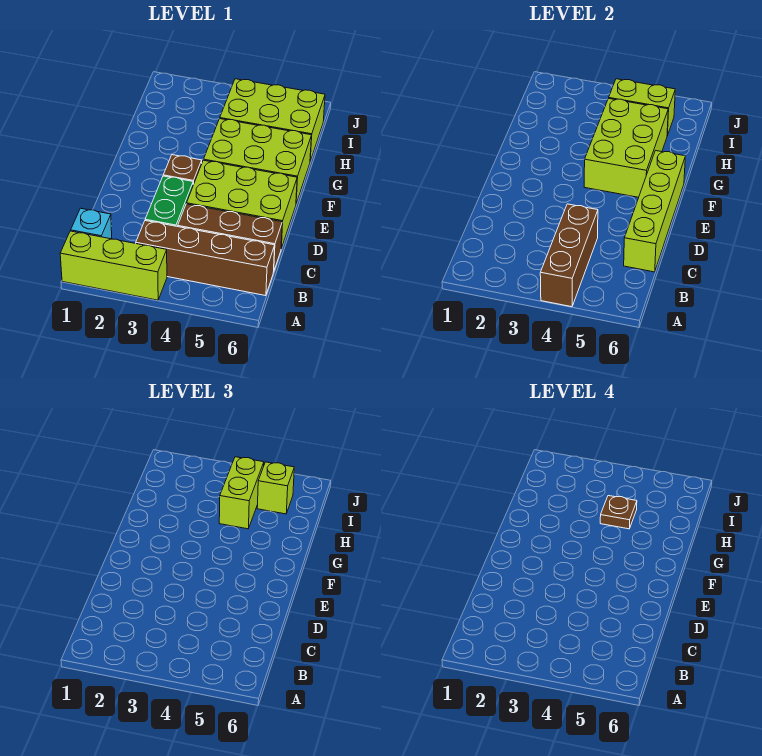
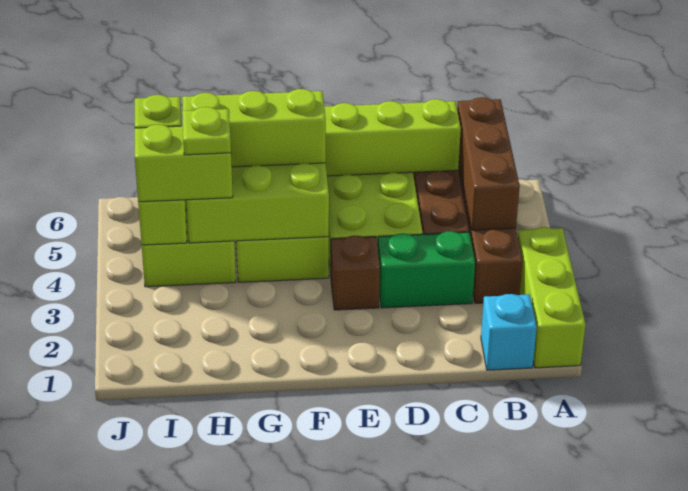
brown brick A4:C4 level 2 -> brown brick B4:B6 level 2
none -> lime brick F5:H5 level 3
brown plate H4 level 4 -> lime plate H4 level 4

